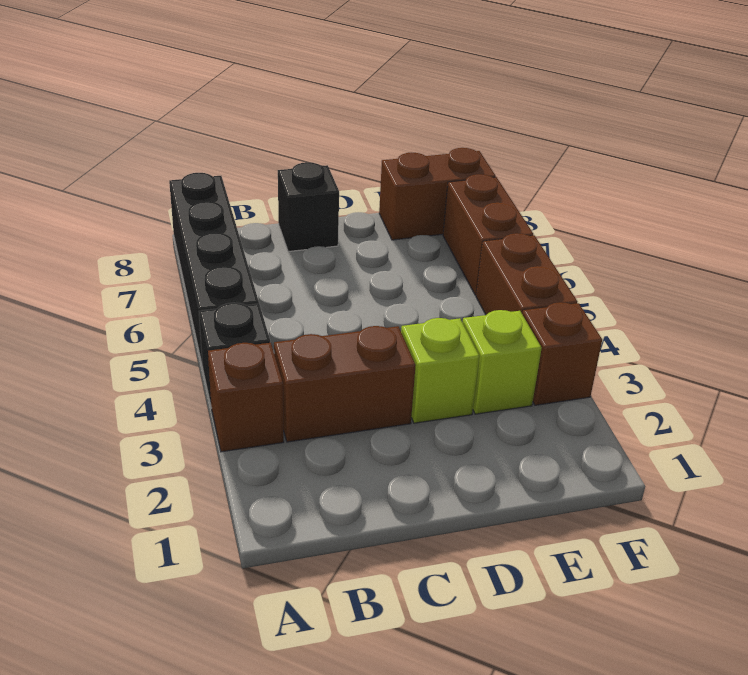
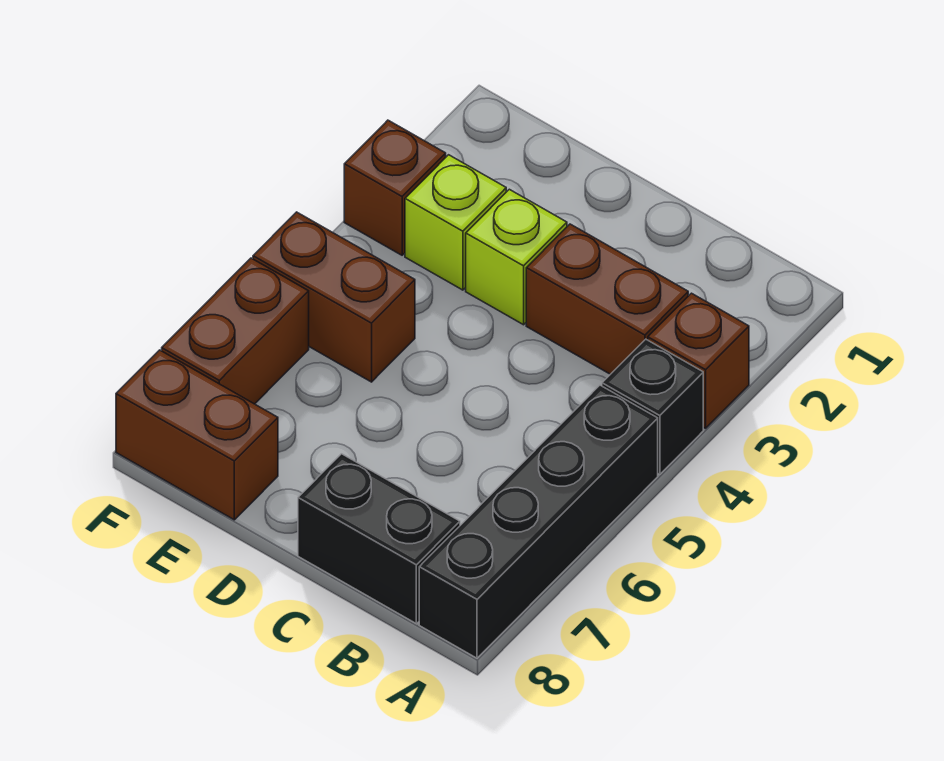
black brick C8 level 1 -> black brick B8:C8 level 1
brown brick F4:F5 level 1 -> brown brick E5:F5 level 1

